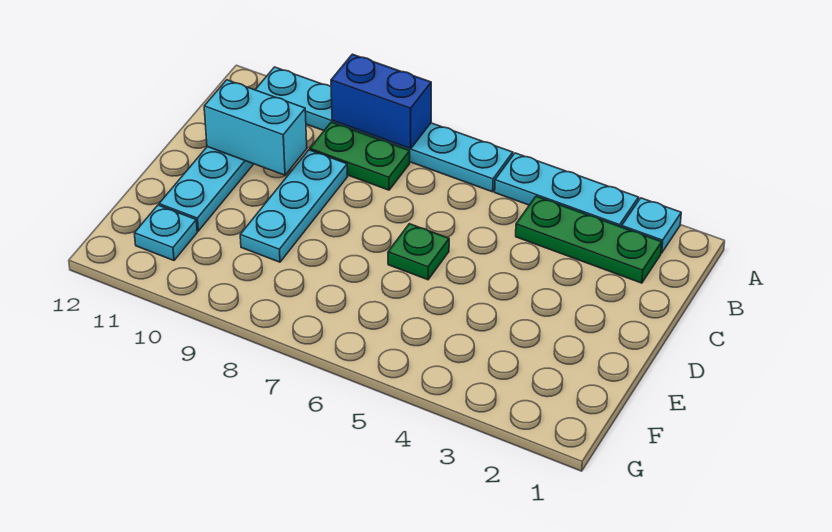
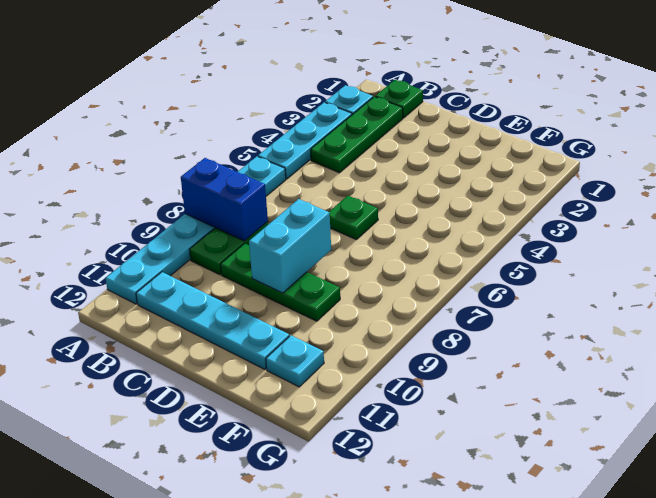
blue brick A8:A9 level 2 -> blue brick A8:B8 level 2
none -> green plate B1 level 1
cyan plate C9:E9 level 1 -> green plate C9:E9 level 1
cyan brick C10:C11 level 2 -> cyan brick D8:D9 level 2

